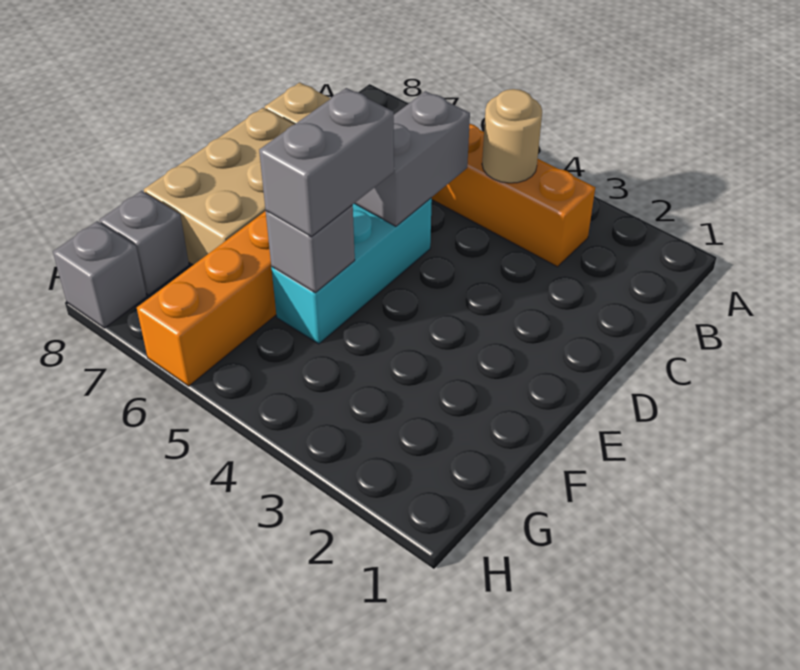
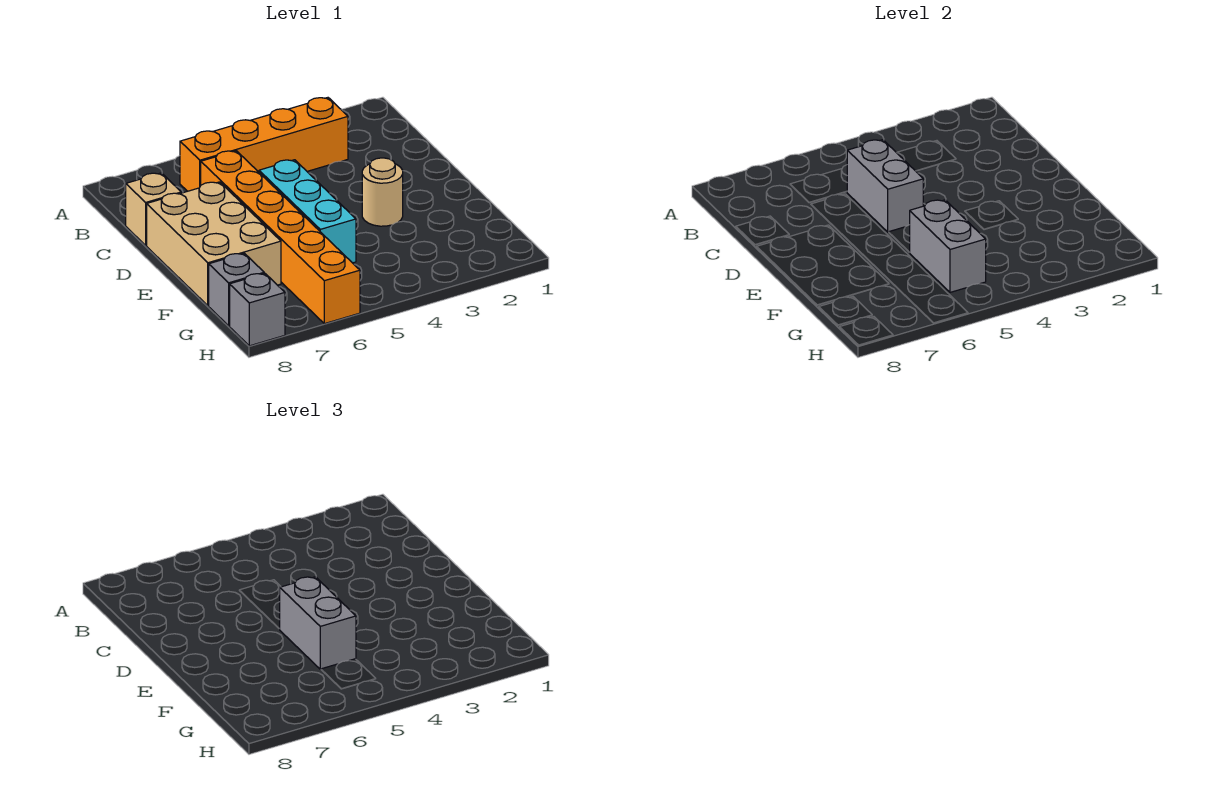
tan round brick B4 level 2 -> tan round brick E3 level 1
grey brick F5 level 2 -> grey brick F5:G5 level 2

